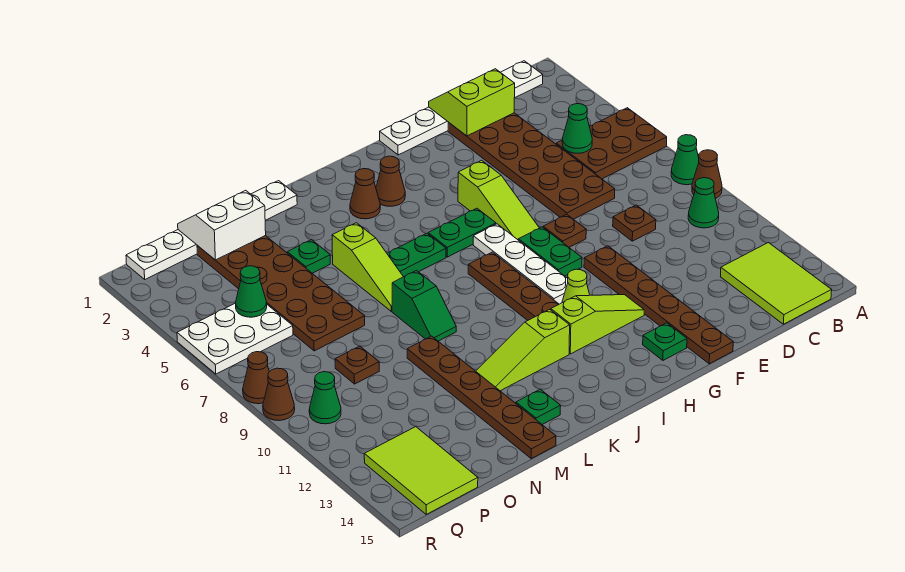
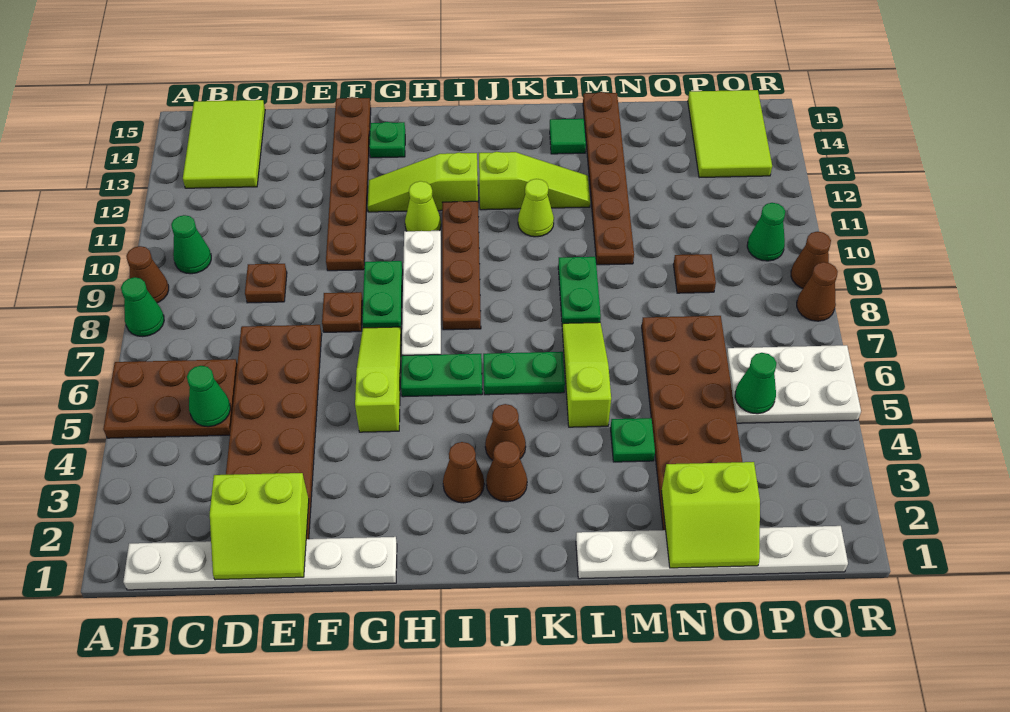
none -> brown cone J4 level 1
none -> lime cone K11 level 1
green slope L8:L9 level 1 top 8 -> green plate L8:L9 level 1
green plate L14 level 1 -> green tile L14 level 1
white slope N1:O2 level 2 top 2 -> lime slope N1:O2 level 2 top 2

